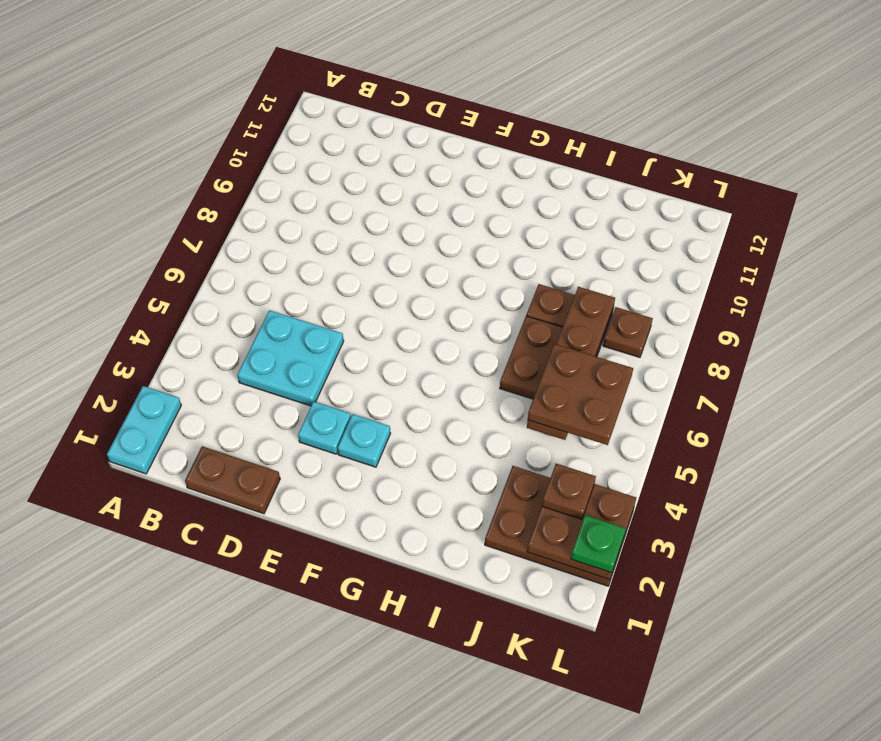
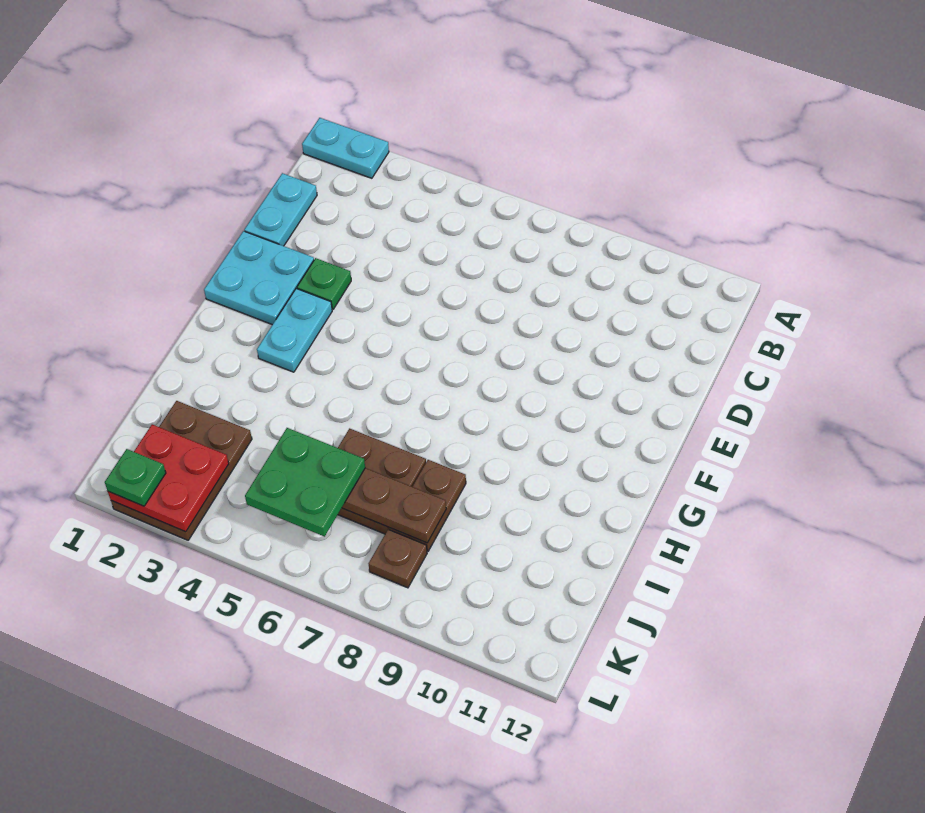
brown plate C1:D1 level 1 -> cyan plate C1:D1 level 1
cyan plate C4:D5 level 1 -> cyan plate E1:F2 level 1
cyan plate E3 level 1 -> green plate E3 level 1
cyan plate F3 level 1 -> cyan plate F3:G3 level 1
brown plate J5:K6 level 3 -> green plate J5:K6 level 3
brown plate K2:L3 level 2 -> red plate K2:L3 level 2
brown plate K3 level 3 -> none

